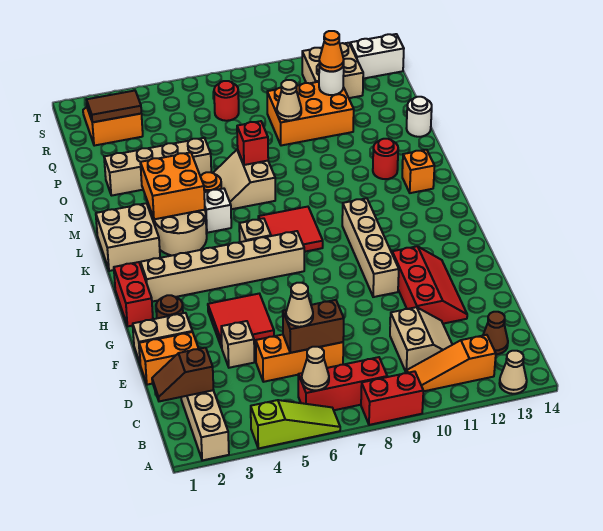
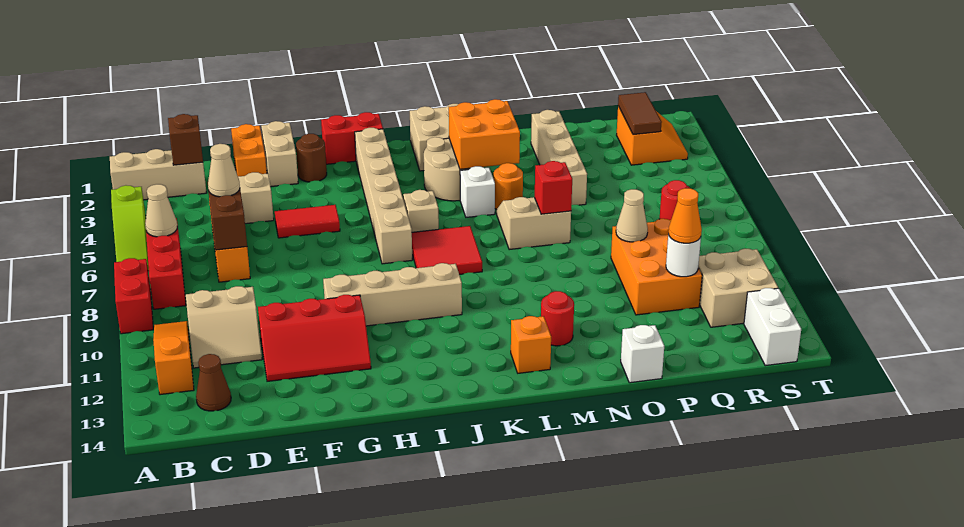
tan cone A13 level 1 -> none
red tile F4:G5 level 1 -> red tile F5:G5 level 1
white round brick O14 level 1 -> white brick O14 level 1

